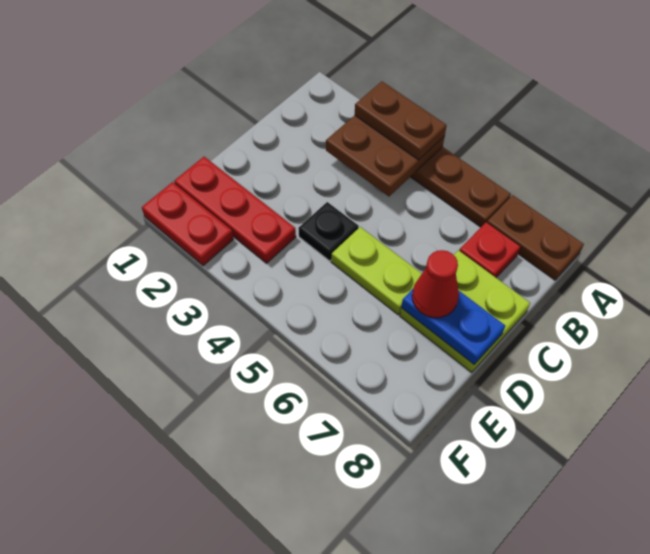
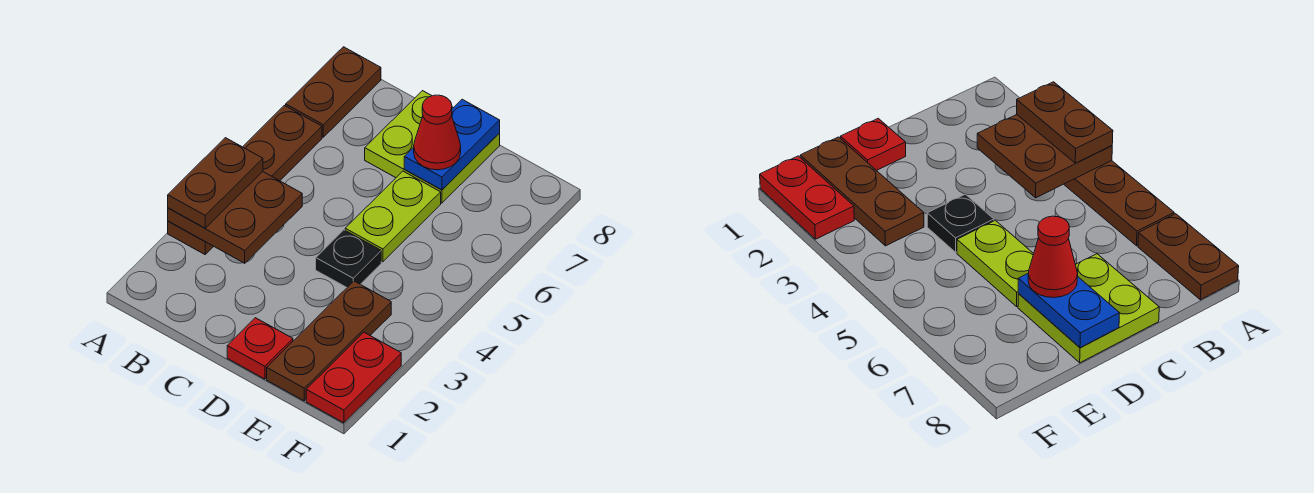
red plate B7 level 1 -> red plate D1 level 1
red plate E1:E3 level 1 -> brown plate E1:E3 level 1

